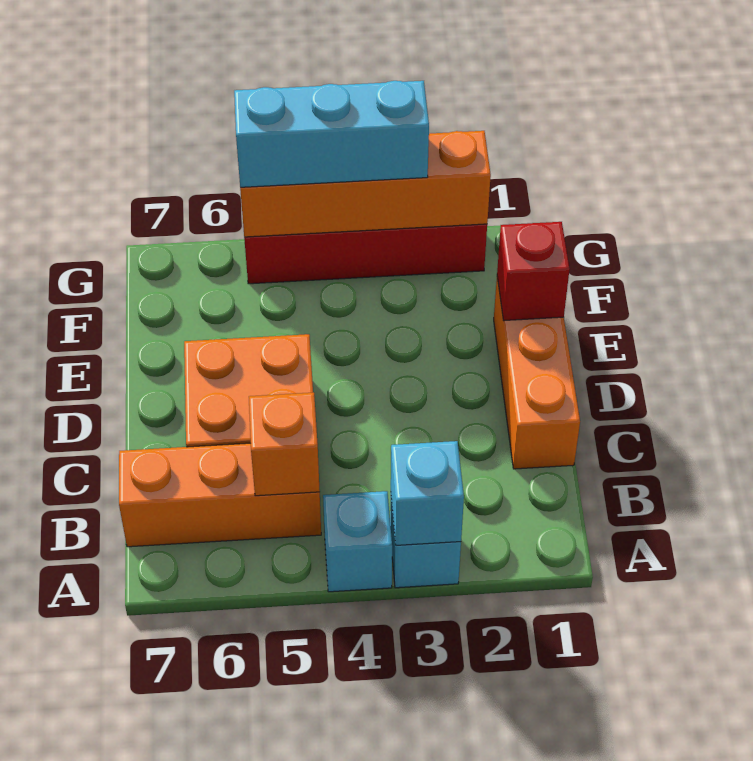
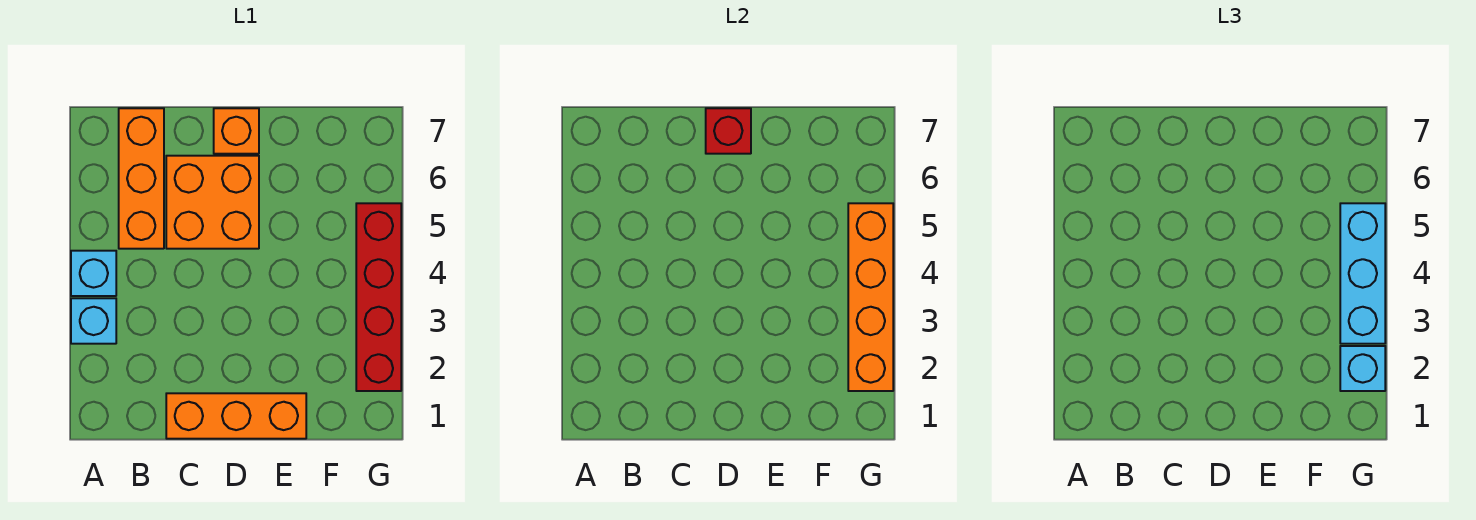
cyan brick A3 level 2 -> cyan brick G2 level 3
orange brick B5 level 2 -> orange brick D7 level 1
red brick E1 level 2 -> red brick D7 level 2

